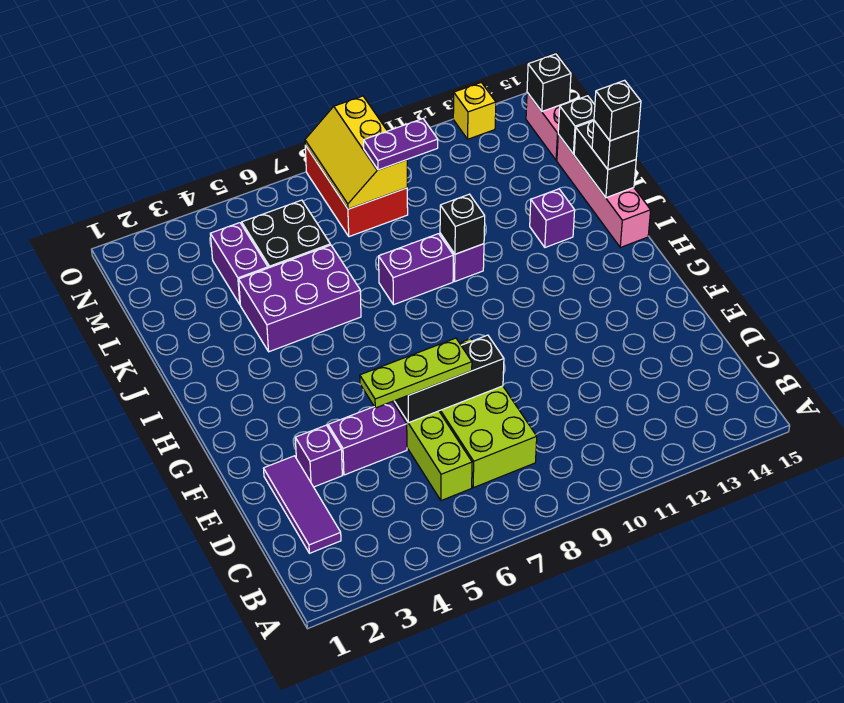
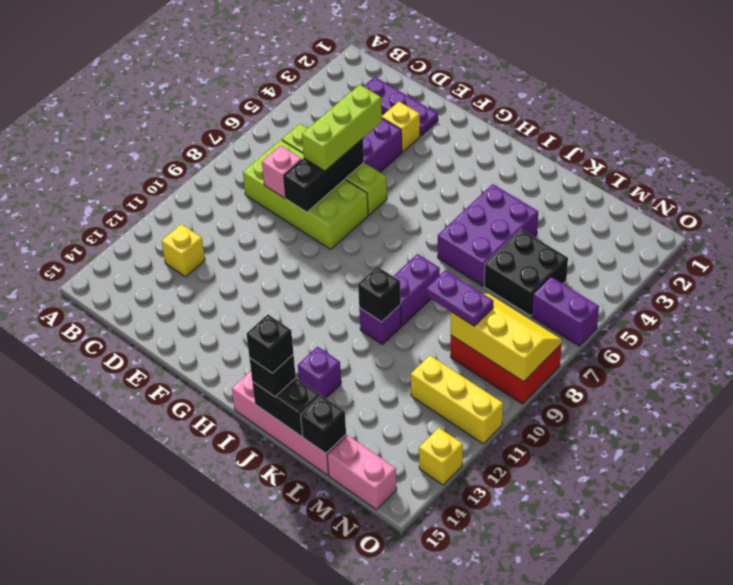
purple tile C2:E2 level 1 -> purple plate C2:E2 level 1
none -> yellow brick C12 level 1
none -> pink brick D8 level 2
purple brick E3 level 1 -> yellow brick E3 level 1
lime plate E5:E7 level 3 -> lime brick E5:E7 level 3
purple brick L4:M4 level 1 -> purple brick N6:O6 level 1
purple plate M9:M10 level 3 -> purple plate L9:M9 level 3
none -> yellow brick M11:O11 level 1
black brick N15 level 2 -> none

